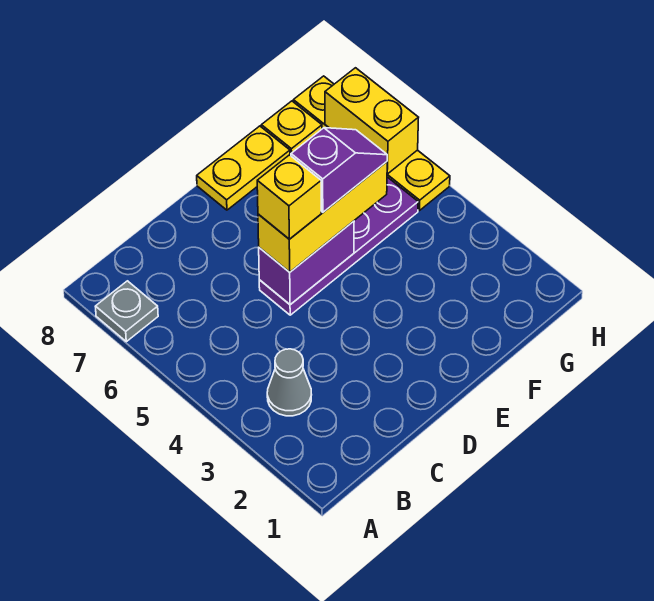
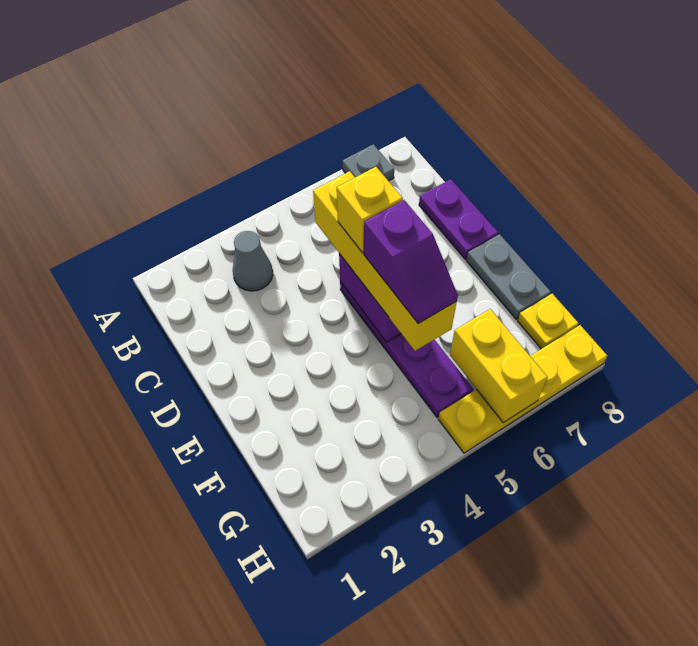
none -> purple plate C8:D8 level 1
yellow brick D5:F5 level 3 -> yellow brick C5:F5 level 3
yellow plate E8:F8 level 1 -> grey plate E8:F8 level 1
yellow brick H6:H7 level 2 -> yellow brick G6:H6 level 2

